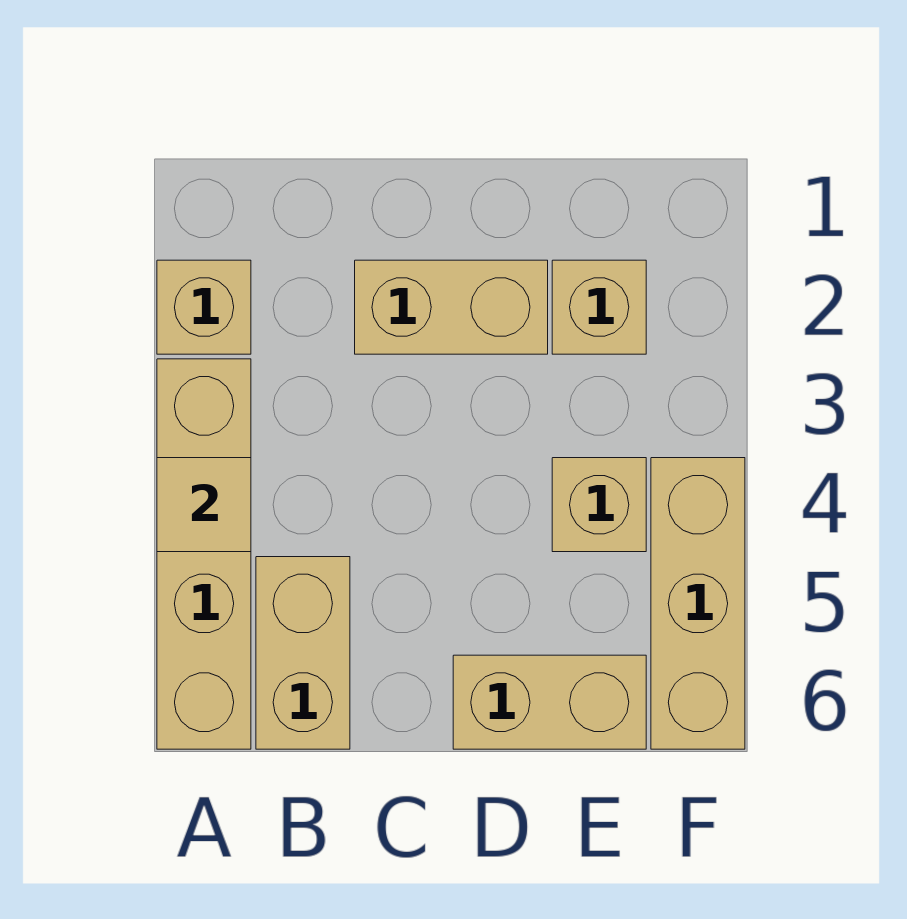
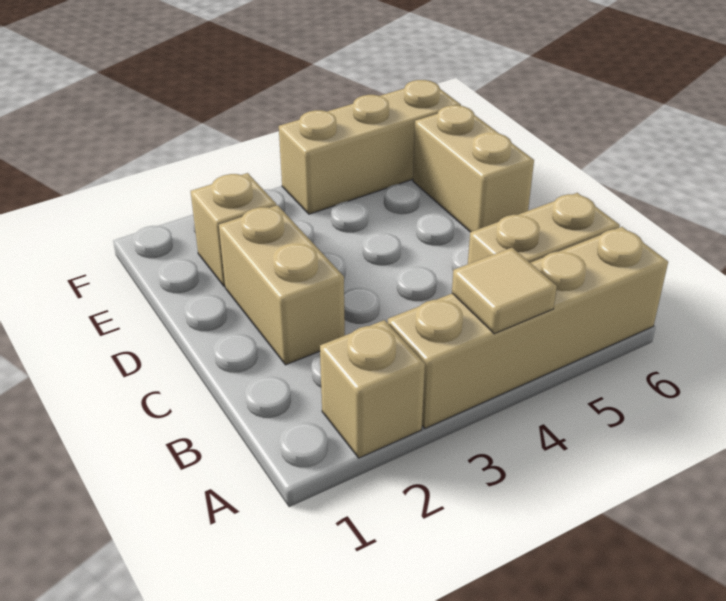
tan brick E4 level 1 -> none

